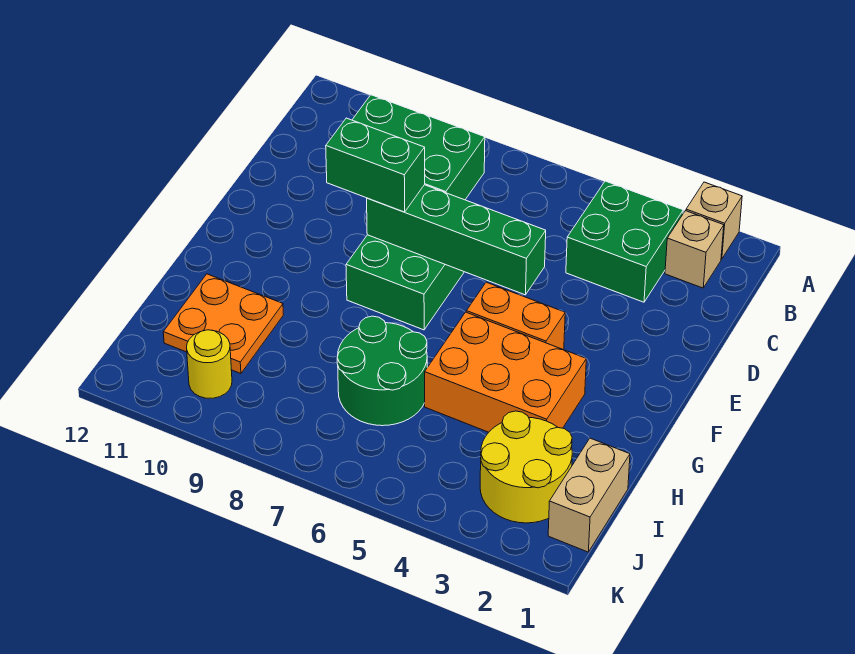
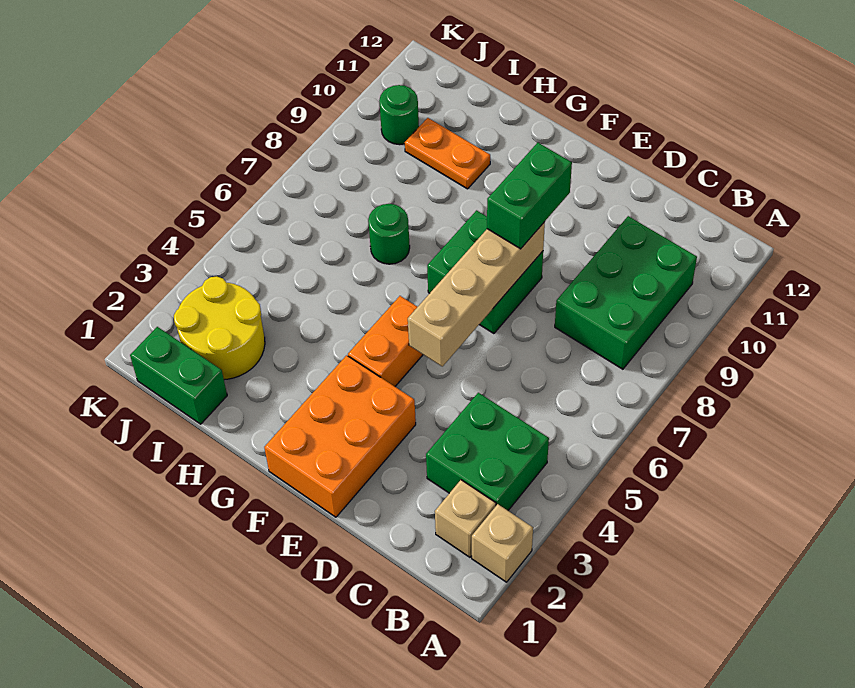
green brick E5:E8 level 2 -> tan brick E5:E8 level 2
orange brick G3:H5 level 1 -> orange brick E1:F3 level 1
green round brick H6:I7 level 1 -> green round brick H7 level 1
orange plate H10:I11 level 1 -> orange plate H10:I10 level 1
tan brick I1:J1 level 1 -> green brick I1:J1 level 1
yellow round brick J10 level 1 -> green round brick J10 level 1

